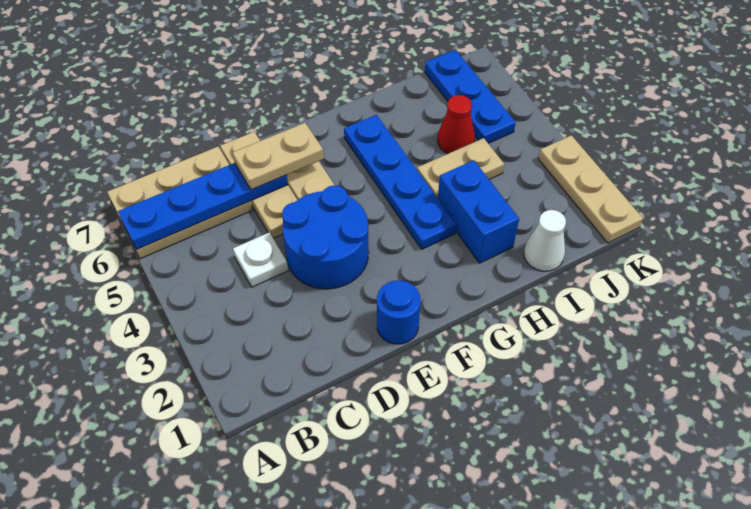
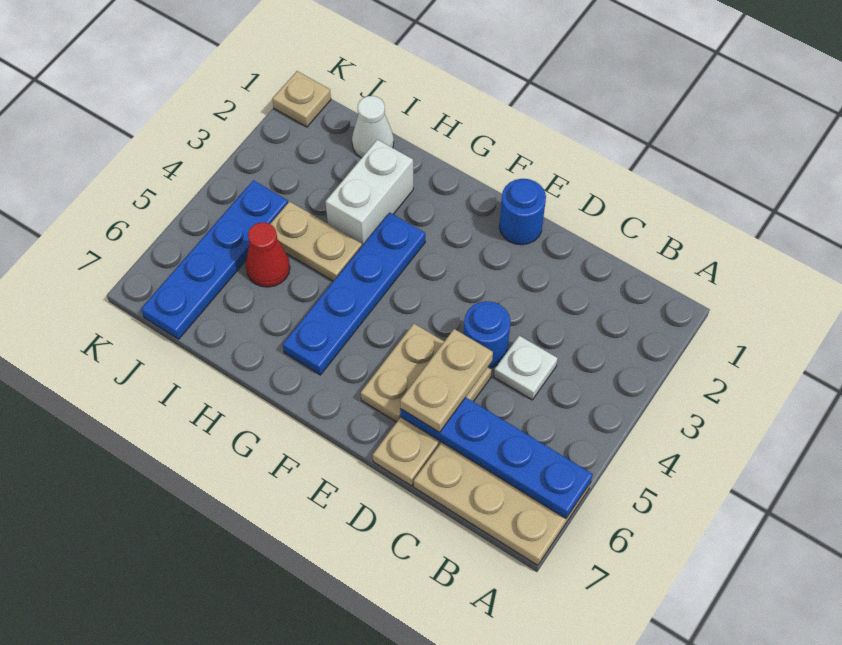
blue round brick D3:E4 level 1 -> blue round brick D4 level 1
tan plate D6:E6 level 3 -> tan plate D5:D6 level 3
blue brick H2:H3 level 1 -> white brick H2:H3 level 1
blue plate J5:J7 level 1 -> blue plate J4:J7 level 1
tan plate K1:K3 level 1 -> tan plate K1 level 1

